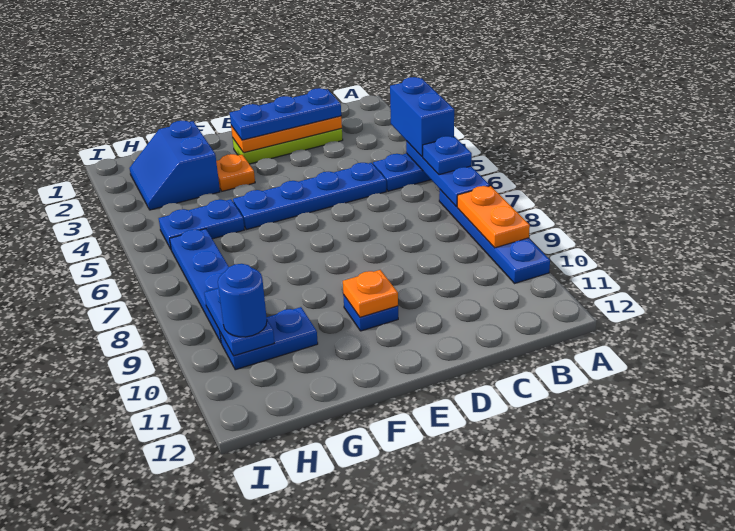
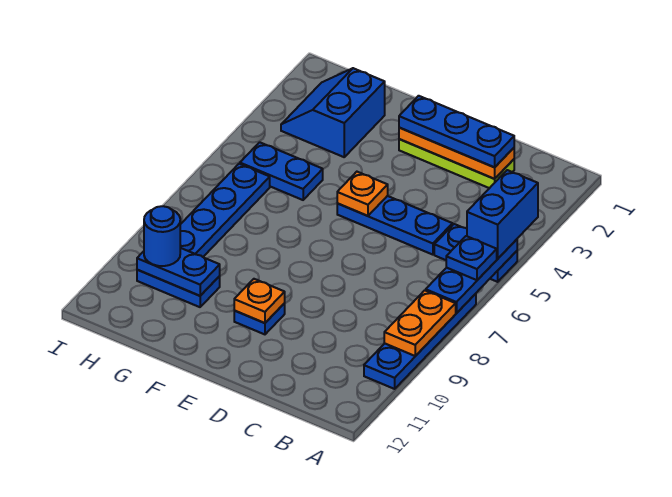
blue plate C5:F5 level 1 -> blue plate C5:E5 level 1
orange plate F3 level 1 -> orange plate E5 level 2
blue plate H9:H10 level 2 -> blue plate G10:H10 level 2

